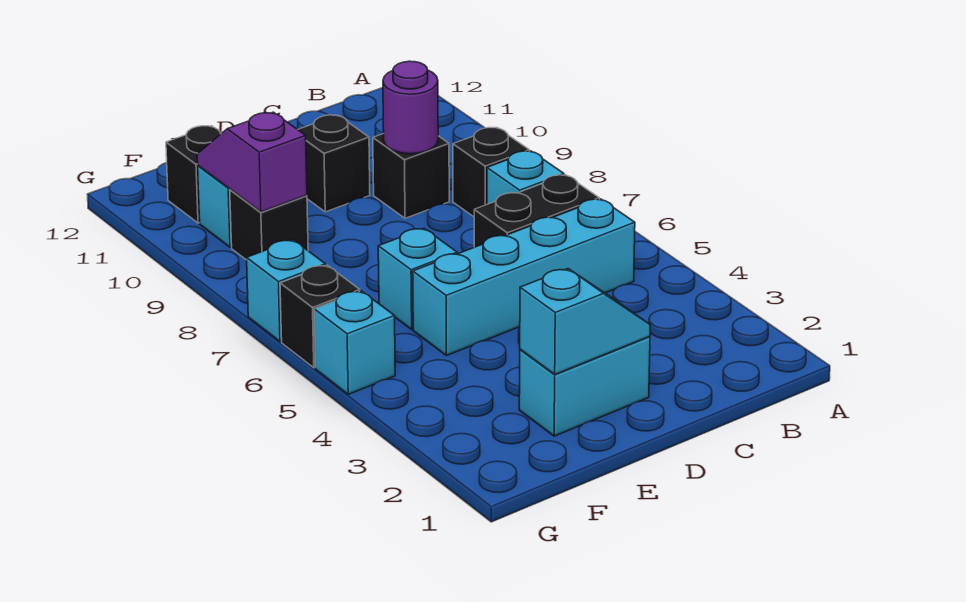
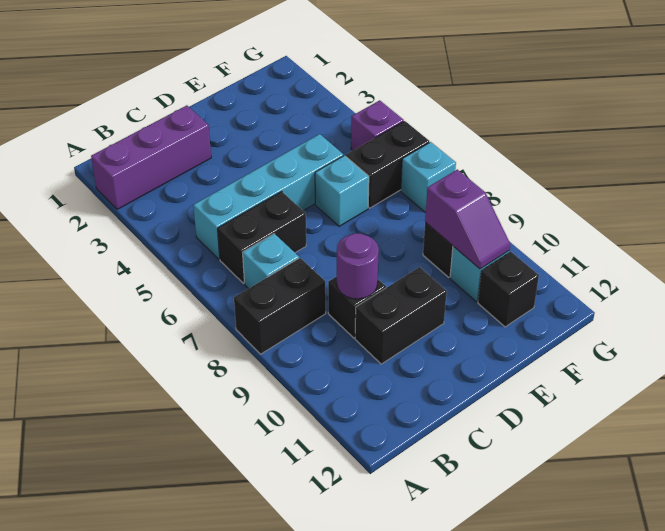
none -> purple brick A2:C2 level 1
black brick B8 level 1 -> black brick A8:B8 level 1
cyan brick D2:E2 level 1 -> none
cyan slope D2:E2 level 2 top E -> none
black brick D10 level 1 -> black brick C10:D10 level 1
cyan brick G5 level 1 -> purple brick G5 level 1
black brick G6 level 1 -> black brick F6:G6 level 1

